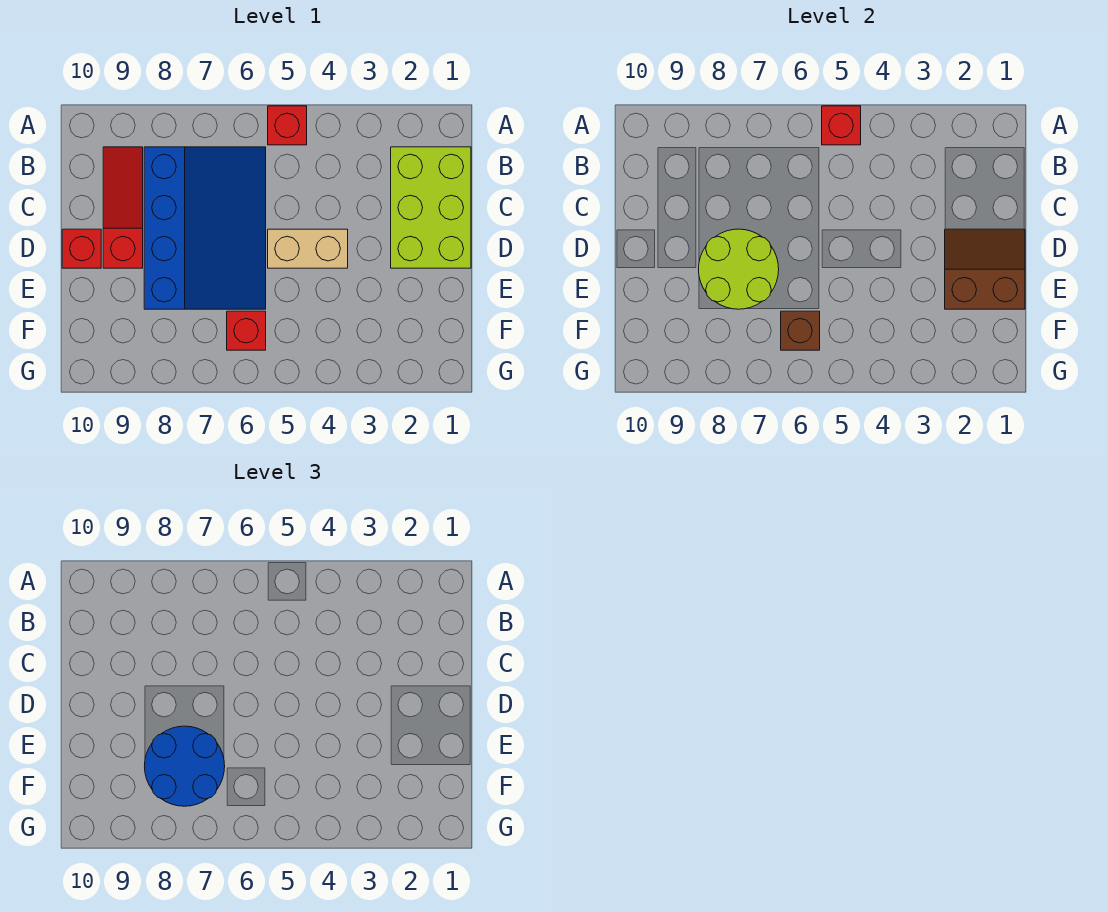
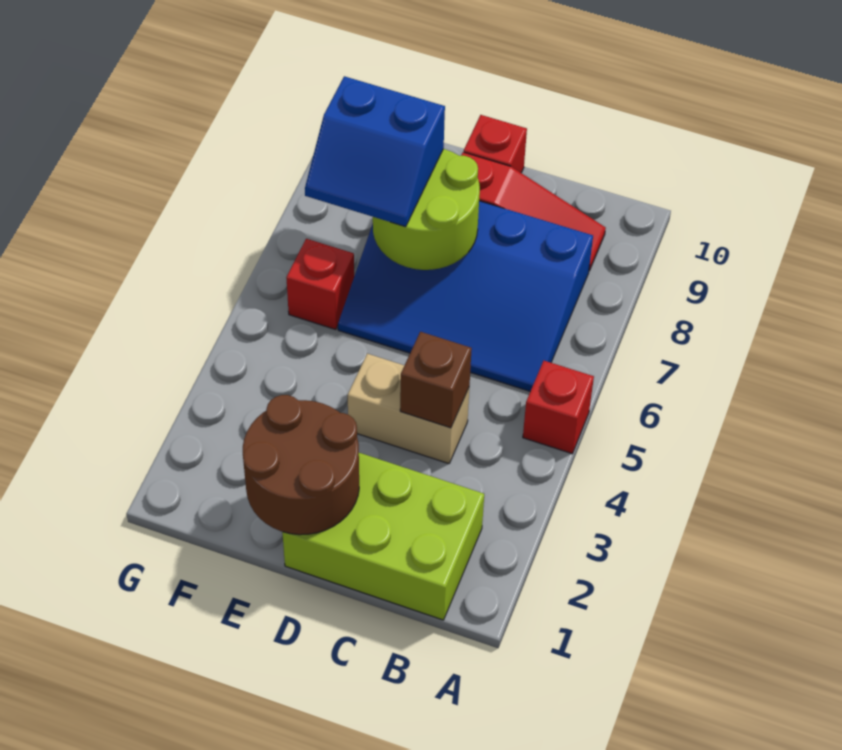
red brick A5 level 2 -> none
brown slope D1:E2 level 2 top E -> brown round brick D1:E2 level 2
tan brick D4:D5 level 1 -> tan brick C4:D4 level 1
blue round brick E7:F8 level 3 -> blue slope E7:F8 level 3 top 8
brown brick F6 level 2 -> brown brick C4 level 2

